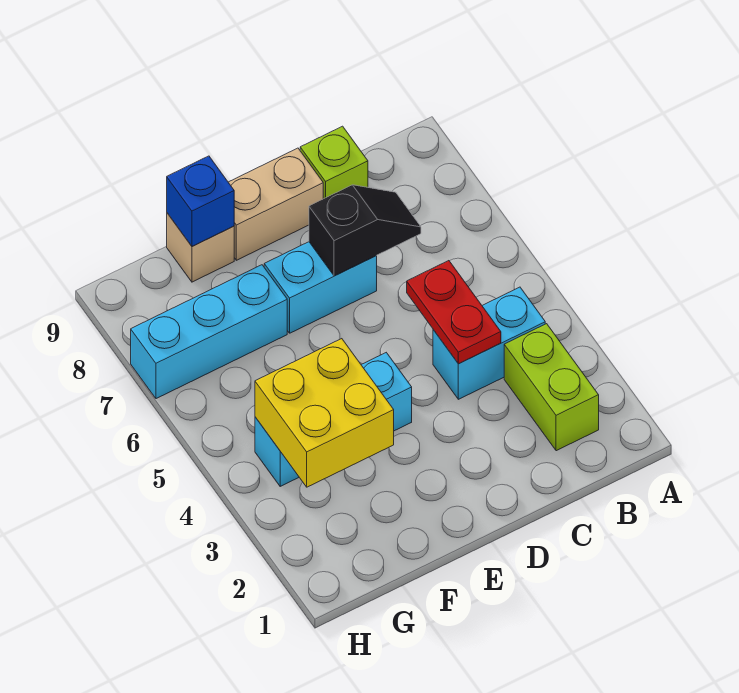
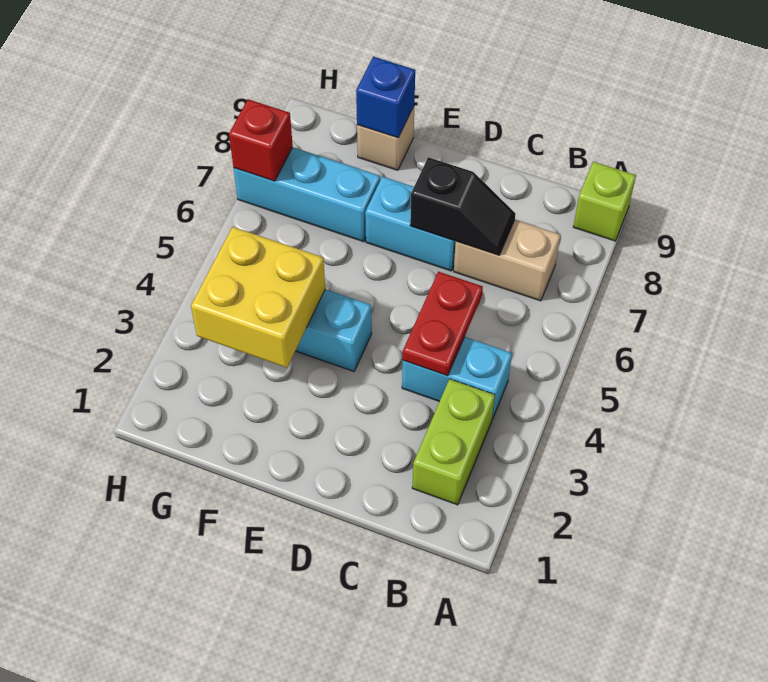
lime brick C9 level 1 -> lime brick A9 level 1
tan brick D9:E9 level 1 -> tan brick B7:C7 level 1
none -> red brick H7 level 2

